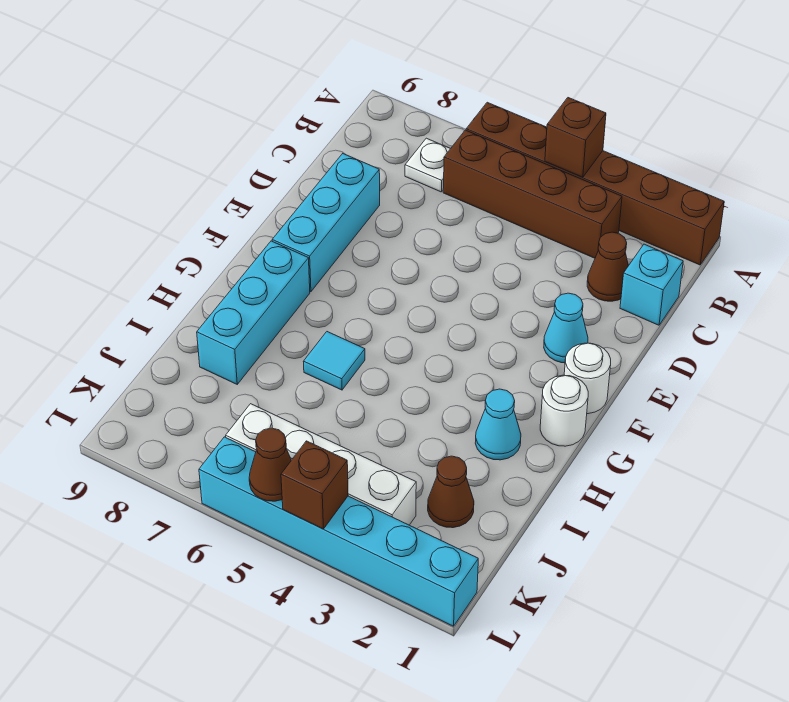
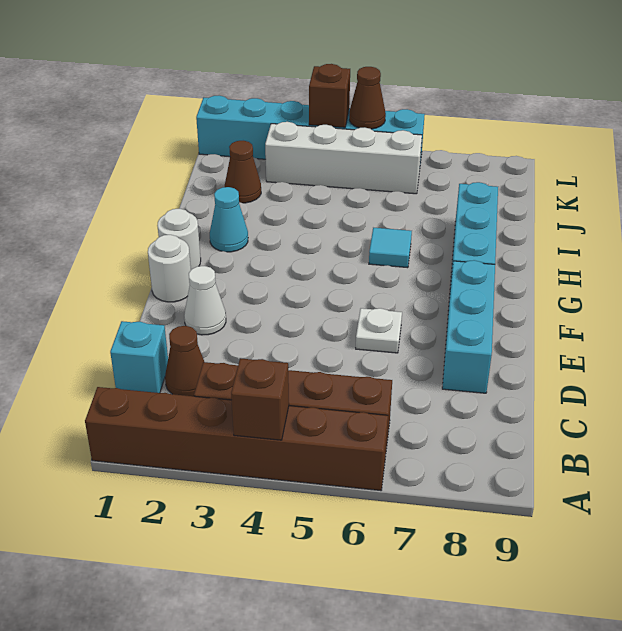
white plate B7 level 1 -> white plate E6 level 1
cyan cone E2 level 1 -> white cone E2 level 1

